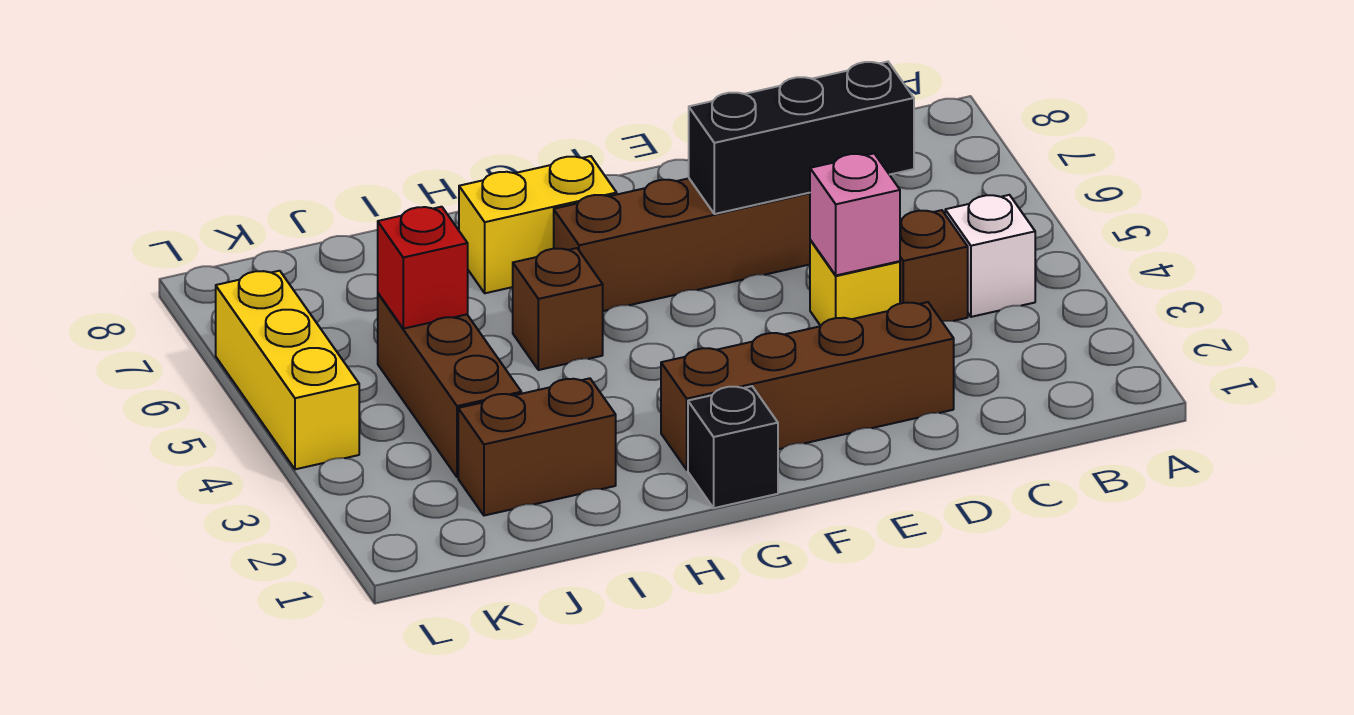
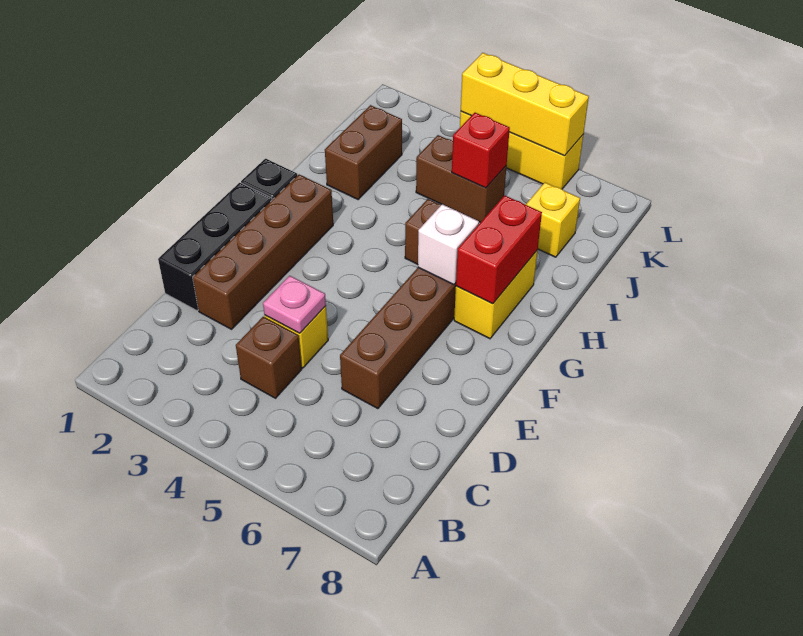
white brick B4 level 1 -> white brick G6 level 2
black brick C6:E6 level 2 -> black brick D1:F1 level 1
pink brick D4 level 2 -> pink plate D4 level 2
none -> red brick G7:H7 level 2
brown brick J3:J5 level 1 -> brown brick J4:J5 level 1
none -> yellow brick J7 level 1
none -> yellow brick L4:L6 level 2

